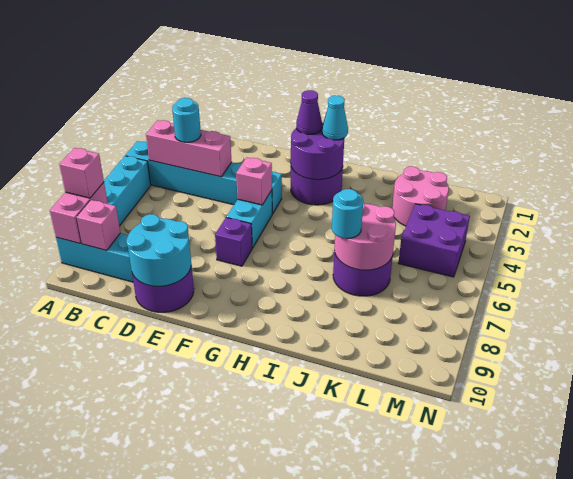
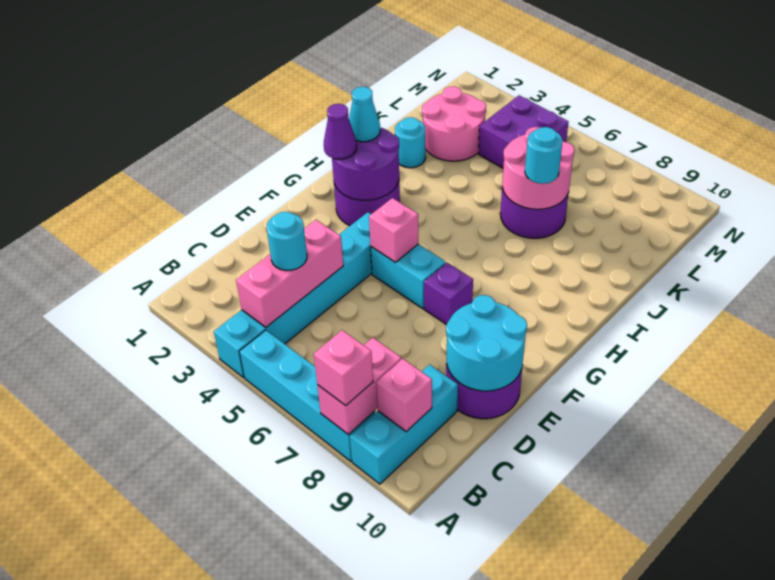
pink brick A8:A9 level 2 -> pink brick A8:B8 level 2
none -> cyan round brick J2 level 1

